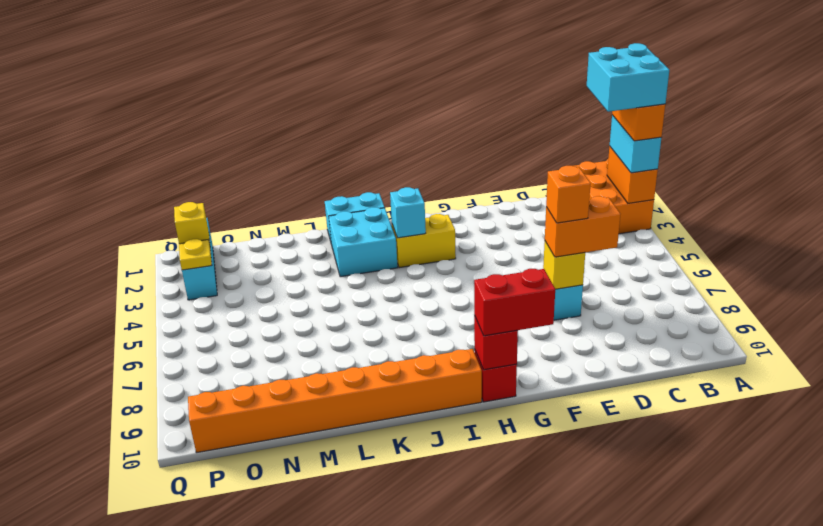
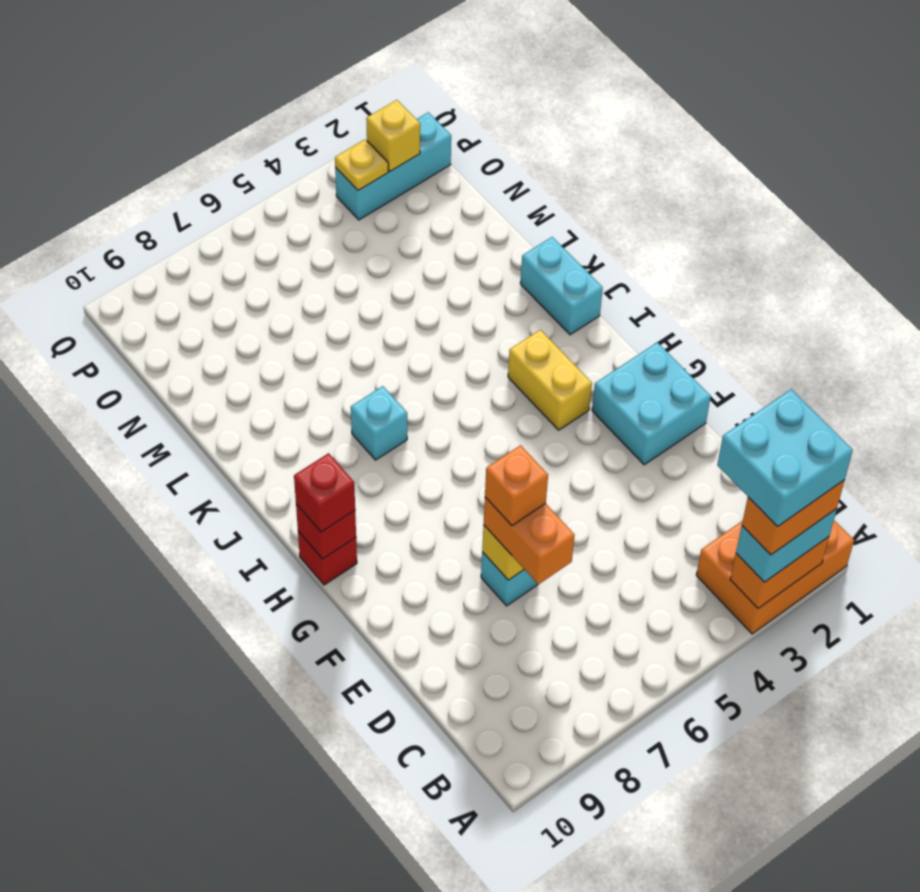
red brick G10:H10 level 3 -> red brick H10 level 3
cyan brick I3 level 2 -> cyan brick J7 level 1
orange brick I10:P10 level 1 -> none
cyan brick J2:K3 level 1 -> cyan brick F1:G2 level 1

